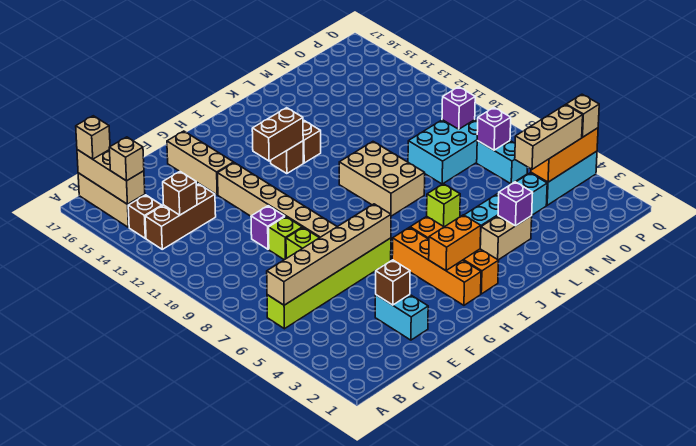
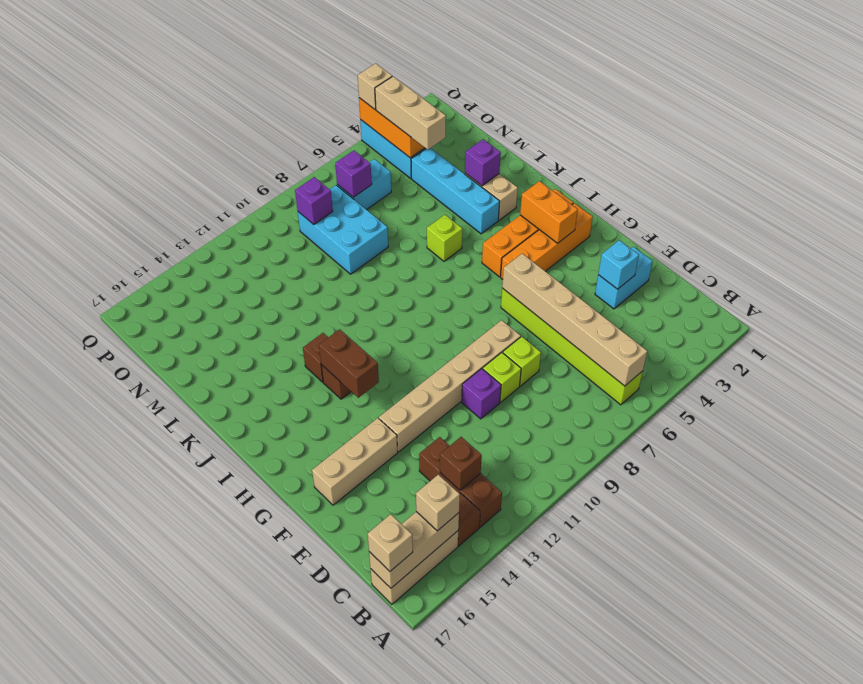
brown brick E3 level 2 -> cyan brick E3 level 2
tan brick J8:K10 level 1 -> none

